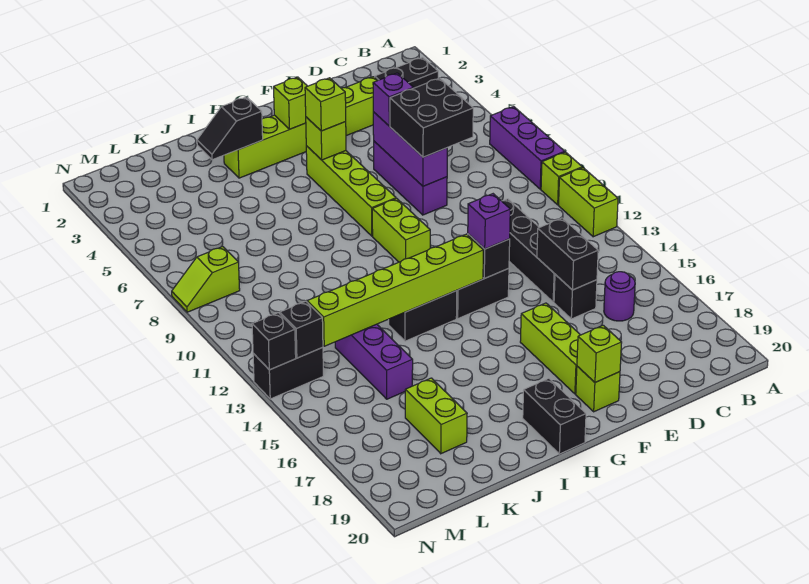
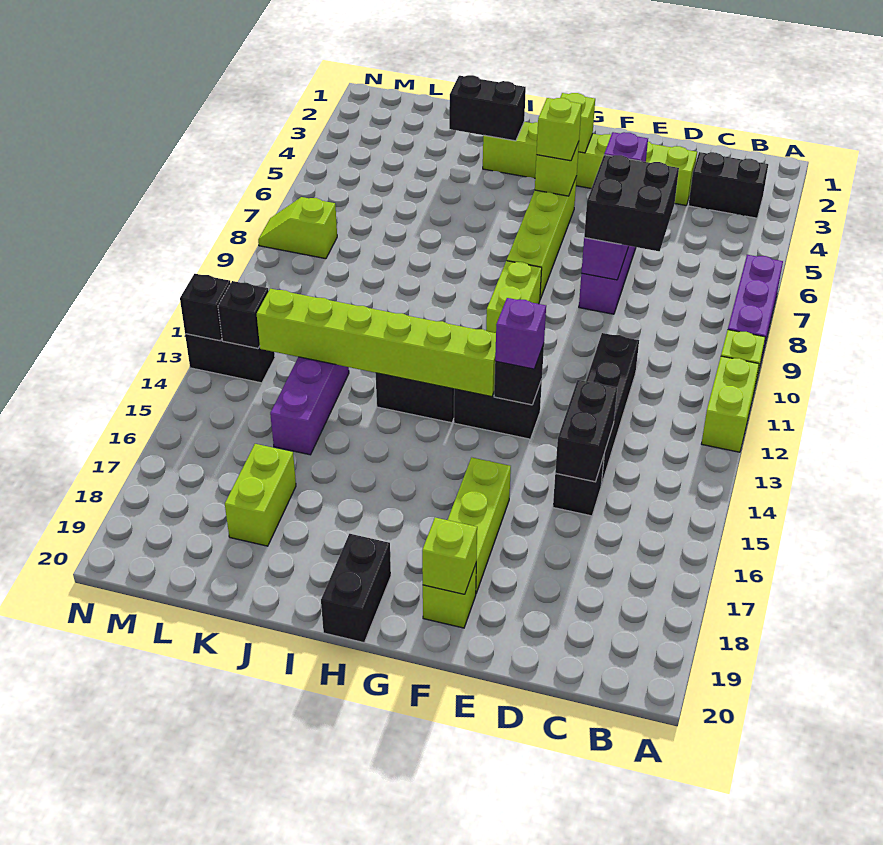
purple round brick C16 level 1 -> none
black slope I3:J3 level 2 top I -> black brick I3:J3 level 2

